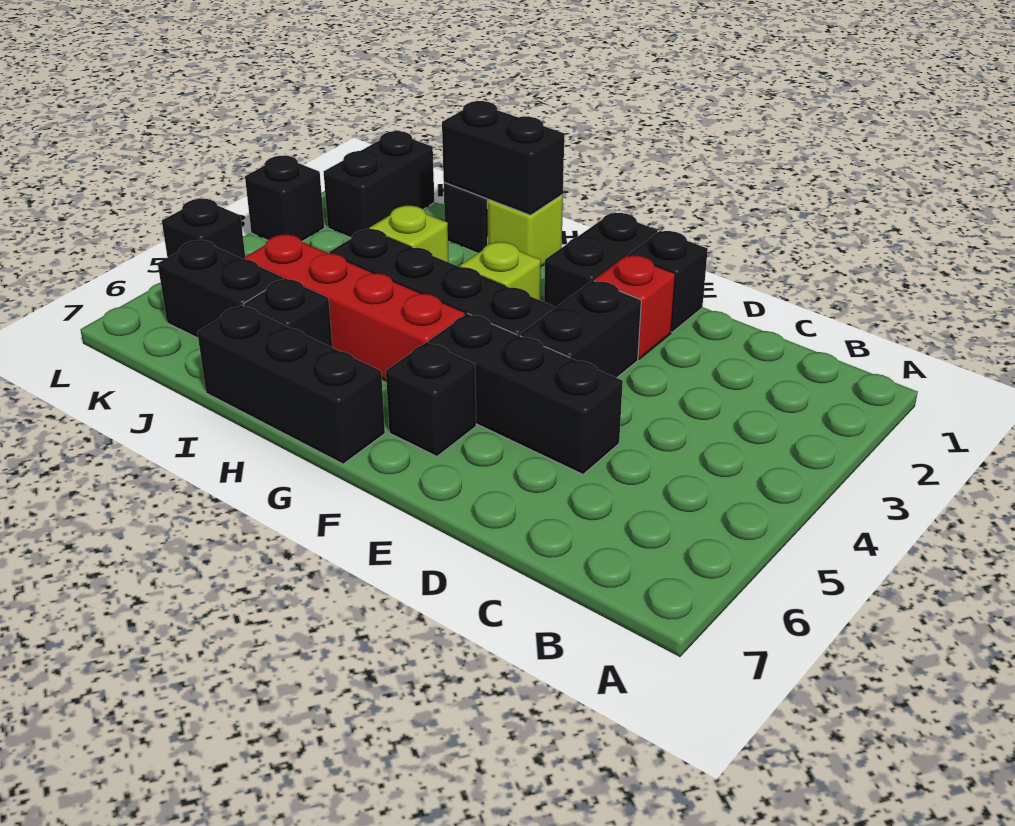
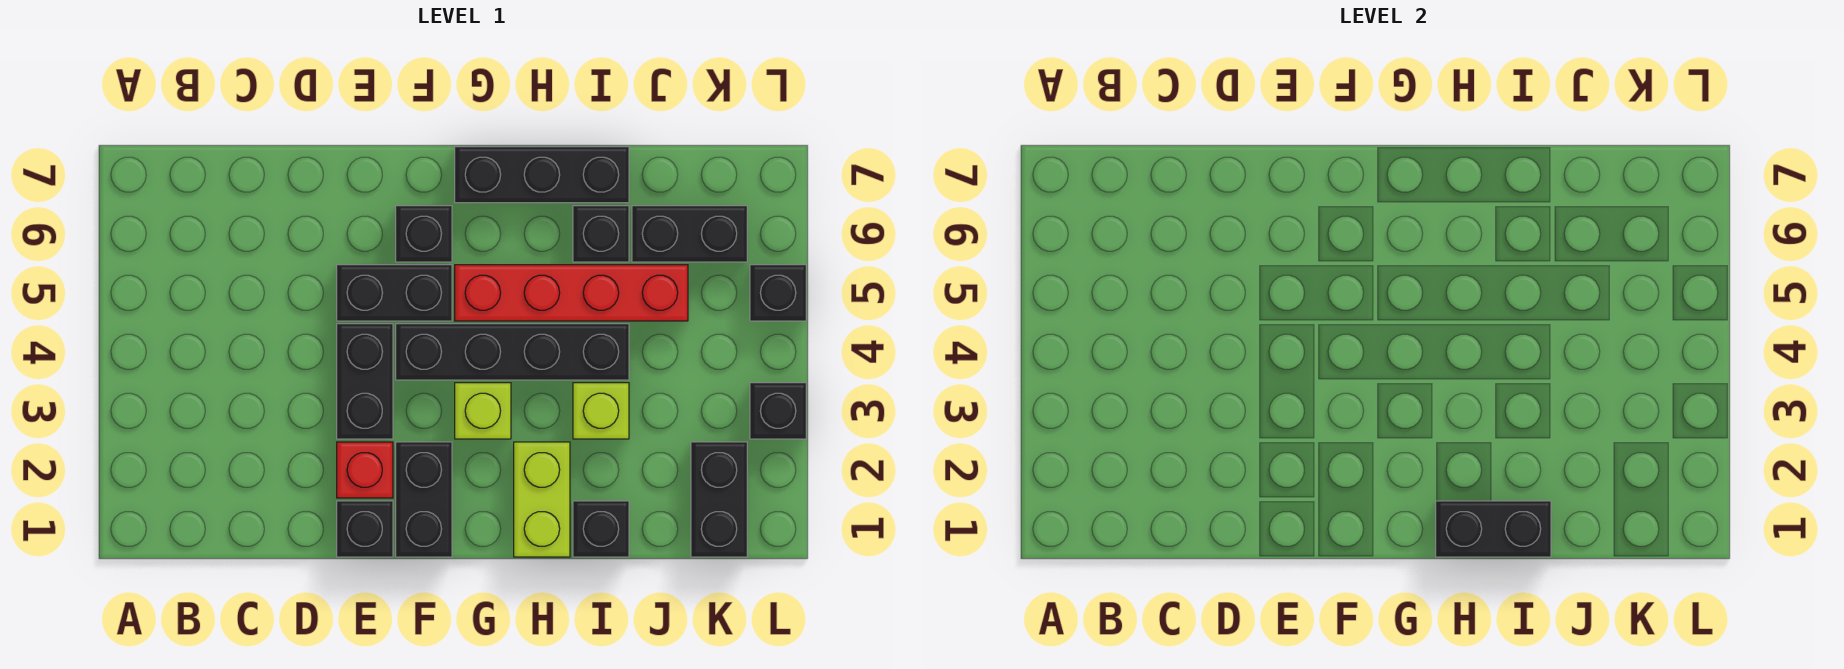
black brick D5:F5 level 1 -> black brick E5:F5 level 1
lime brick H1 level 1 -> lime brick H1:H2 level 1

